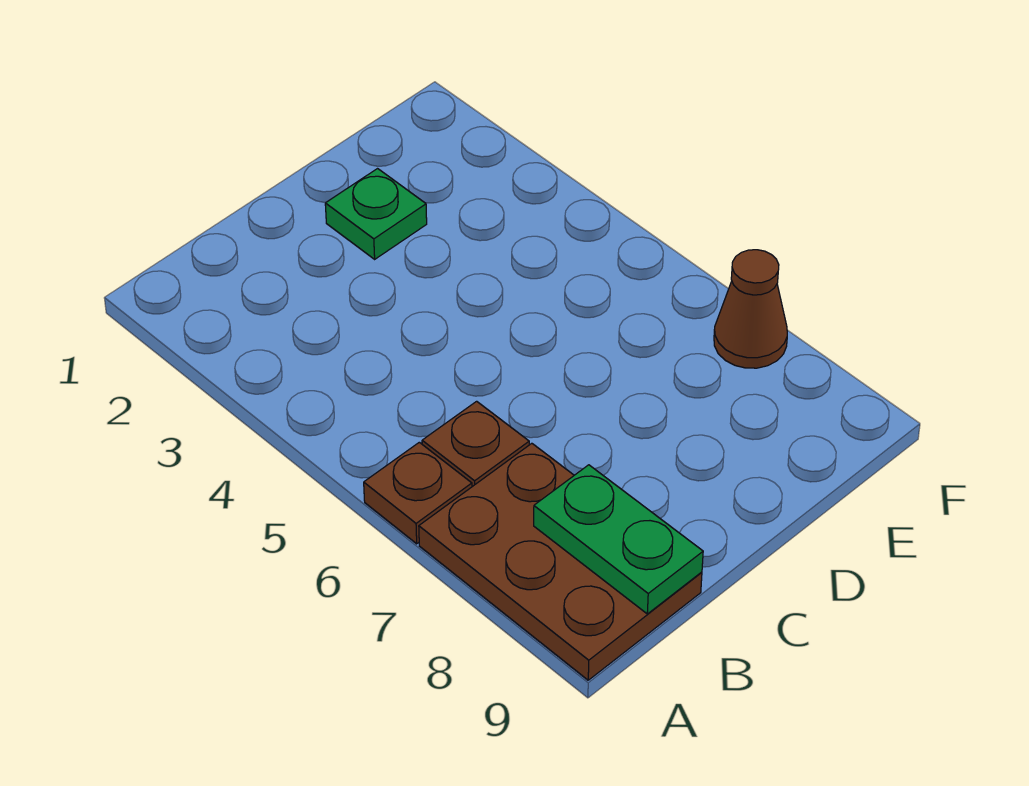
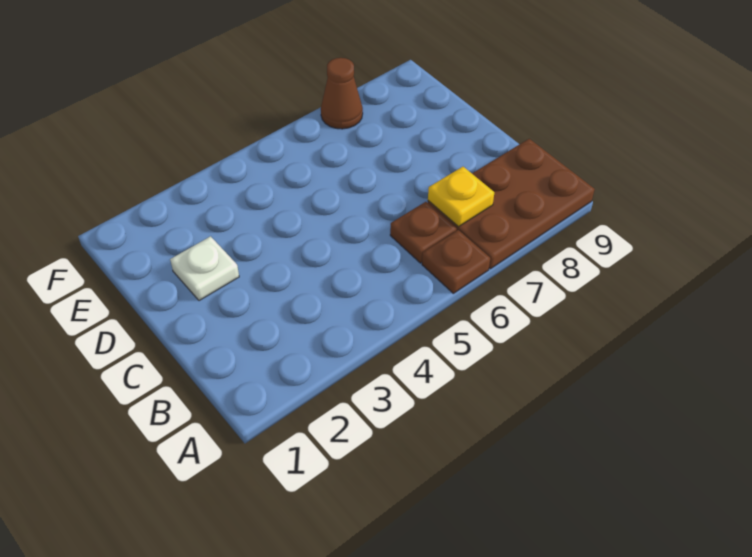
none -> yellow plate B7 level 2
green plate B8:B9 level 2 -> none
green plate D2 level 1 -> white plate D2 level 1

